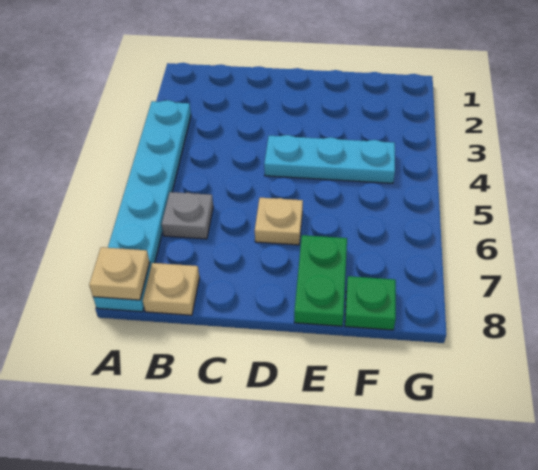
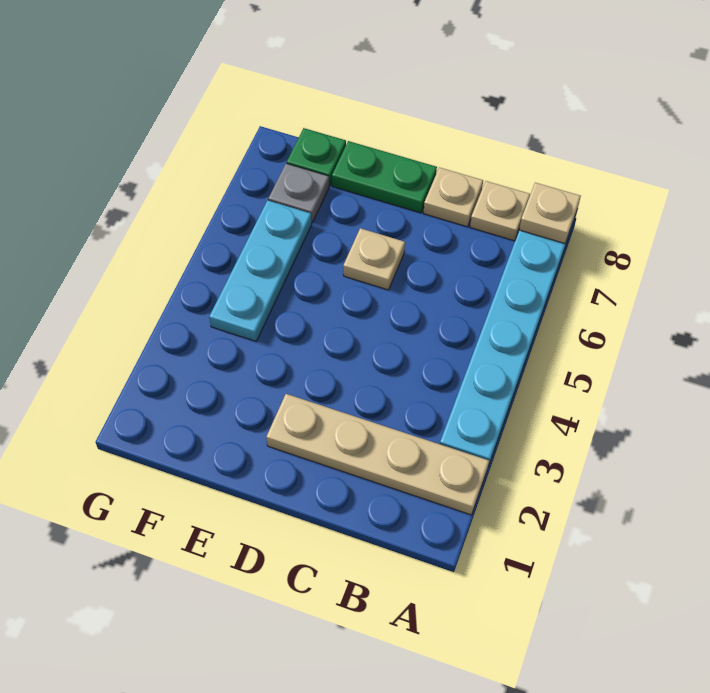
none -> tan plate A2:D2 level 1
grey plate B6 level 1 -> grey plate F7 level 1
none -> tan plate C8 level 1
cyan plate D4:F4 level 1 -> cyan plate F4:F6 level 1
green plate E7:E8 level 1 -> green plate D8:E8 level 1

